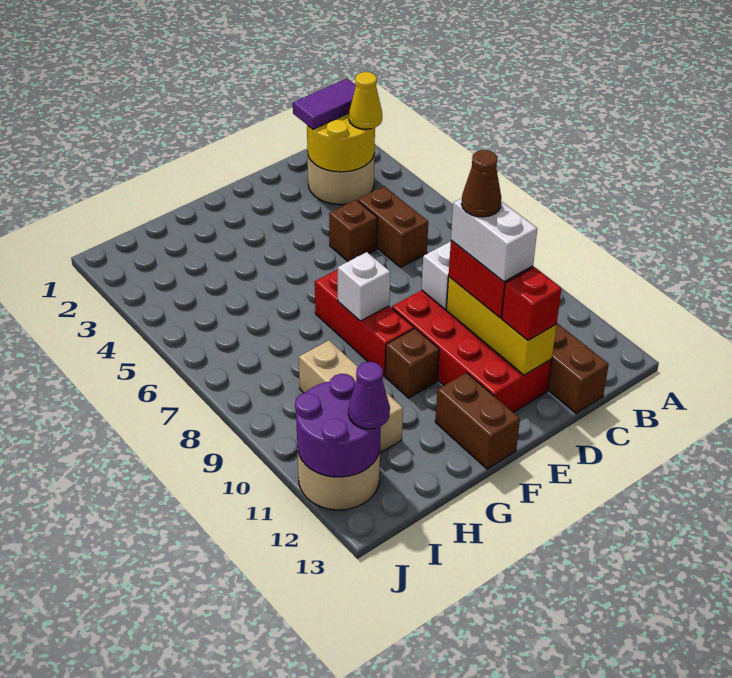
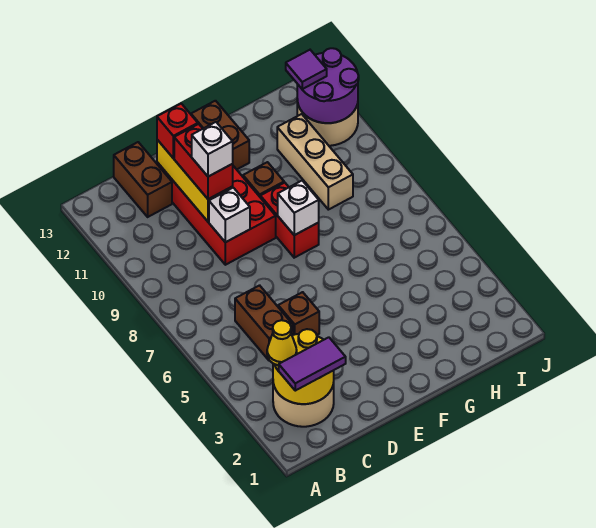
white brick D10:D11 level 4 -> white brick D10 level 4
brown cone D10 level 5 -> none
red brick F7:F9 level 1 -> red brick F8:F9 level 1
purple cone I12 level 3 -> purple tile I12 level 3

